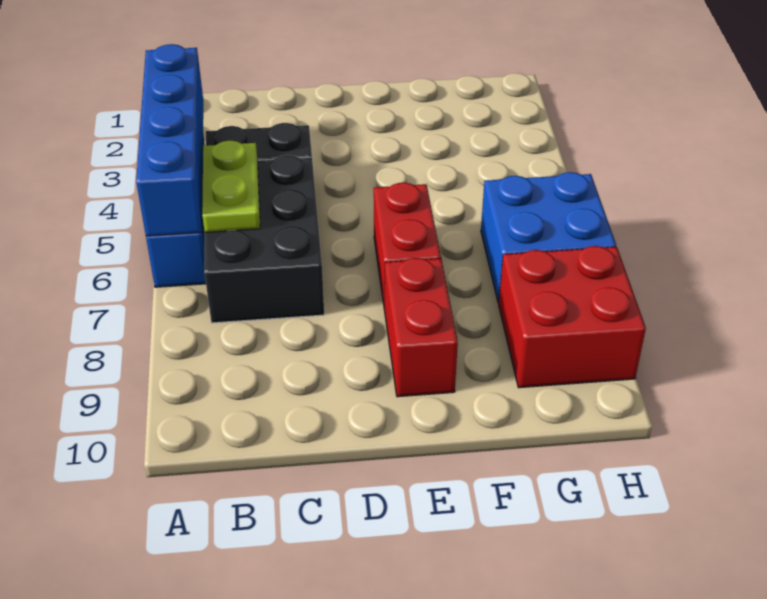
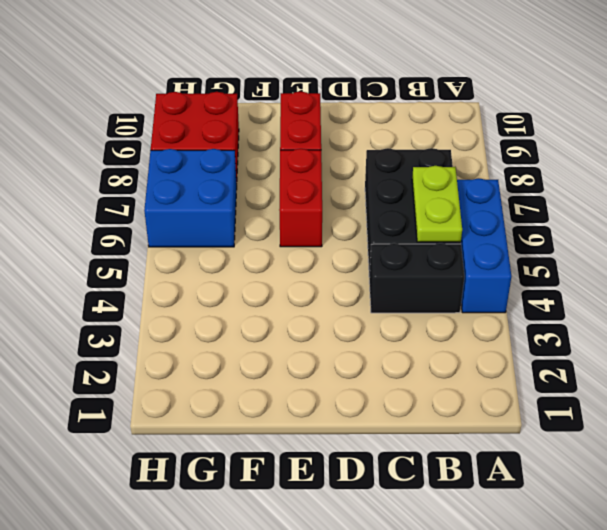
blue brick A3:A6 level 2 -> none

